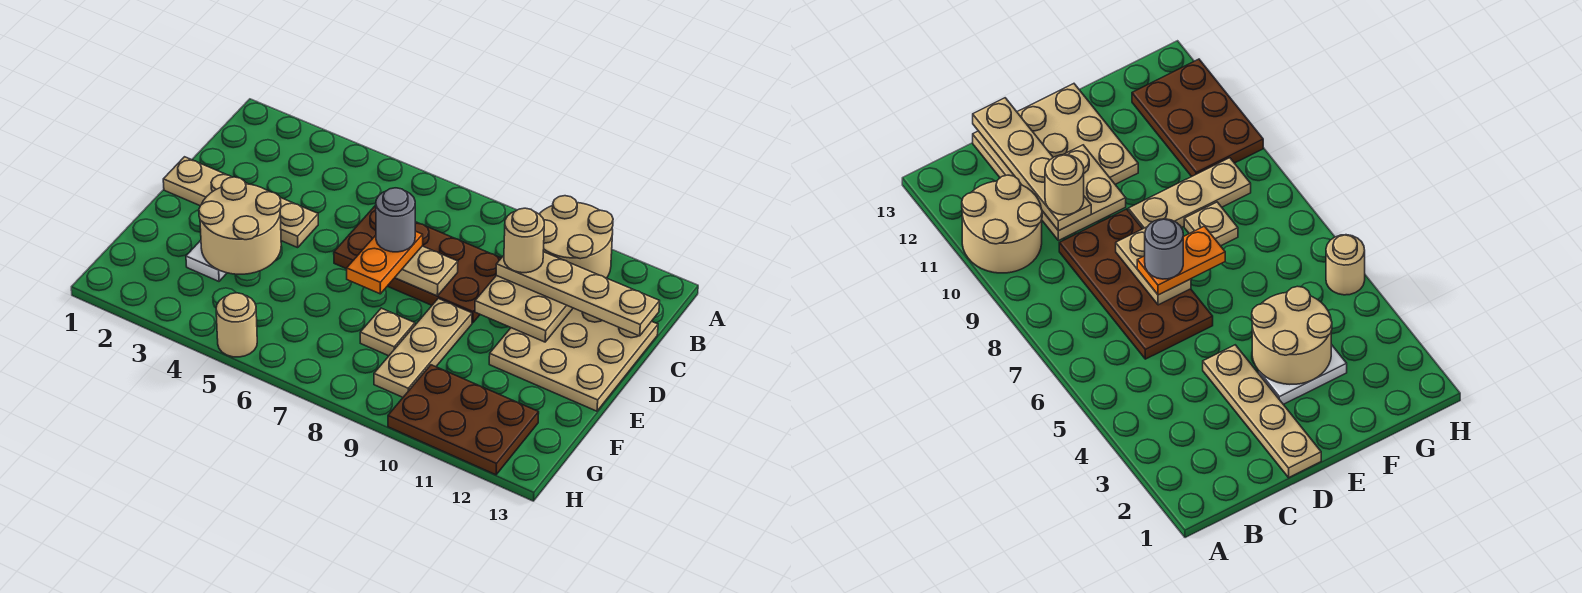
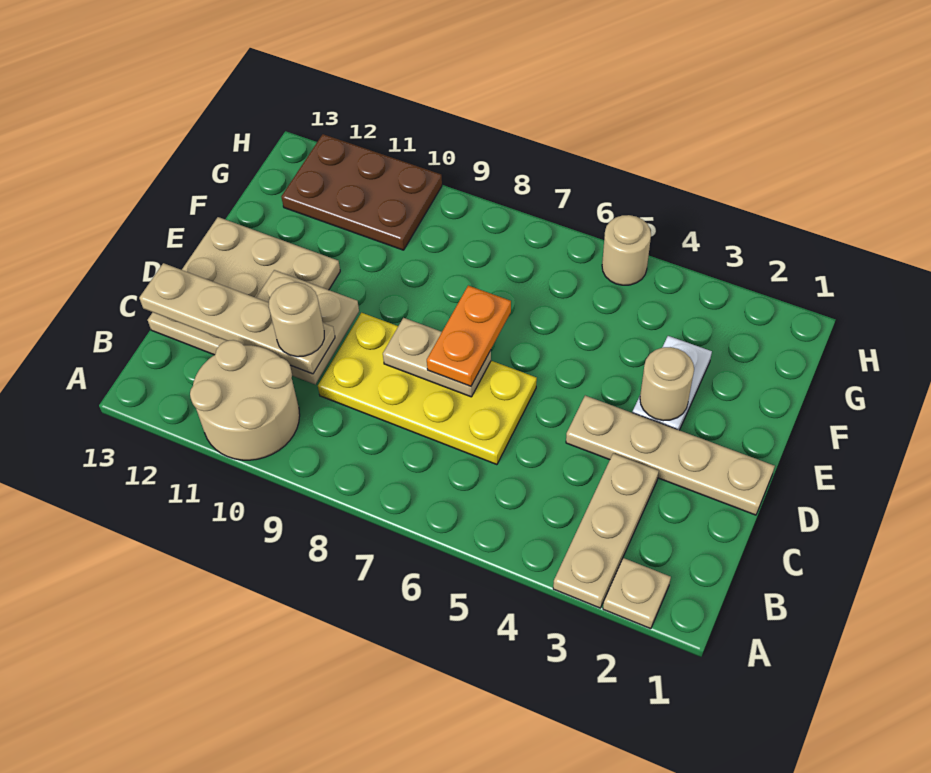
brown plate C6:D9 level 1 -> yellow plate C6:D9 level 1
grey round brick D7 level 4 -> none
tan round brick E3:F4 level 2 -> tan round brick E3 level 2
tan plate E9:G9 level 1 -> tan plate A3:C3 level 1
tan plate F8 level 1 -> tan plate A2 level 1

